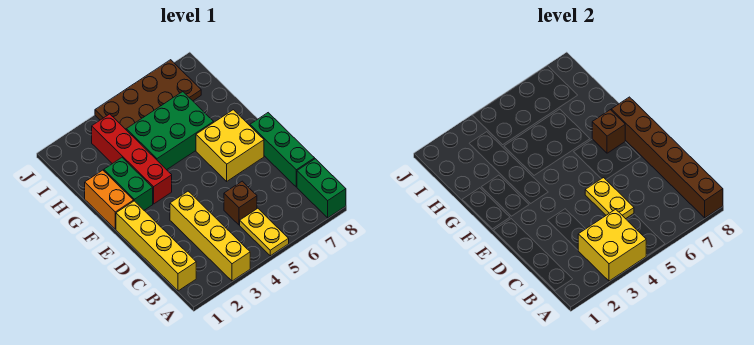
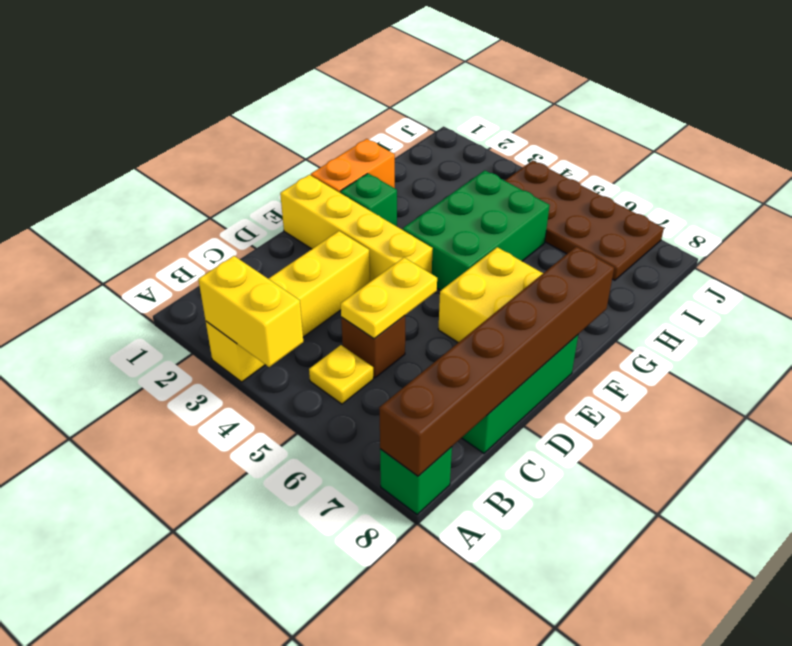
yellow brick A3:B4 level 2 -> yellow brick A3:A4 level 2
yellow plate A5:B5 level 1 -> yellow plate B5 level 1
green brick A8:B8 level 1 -> green brick A8 level 1
yellow brick B1:E1 level 1 -> yellow brick E1:E4 level 1
green brick F2:G2 level 1 -> green brick F2 level 1
red brick F3:I3 level 1 -> none
brown brick F7 level 2 -> none
green brick G4:H6 level 1 -> green brick F4:H5 level 1

